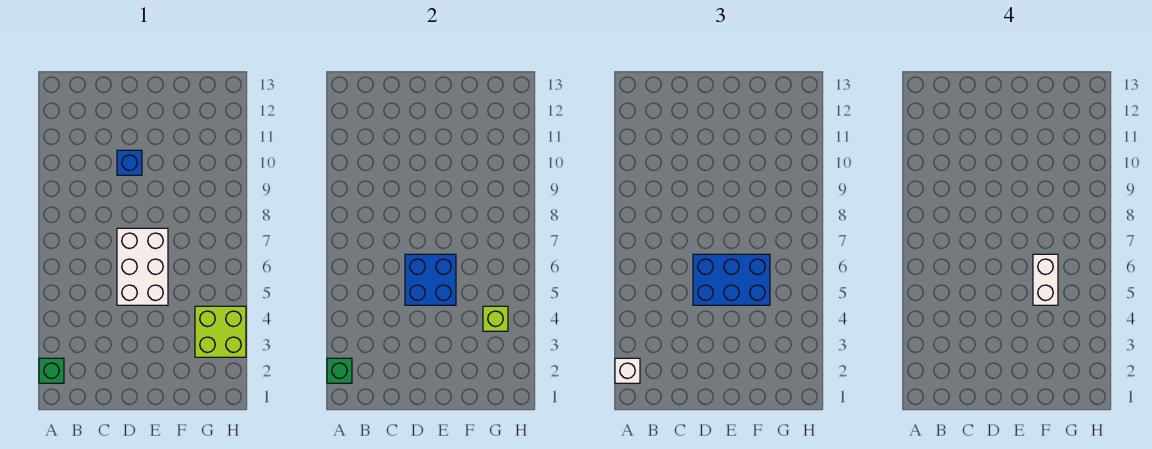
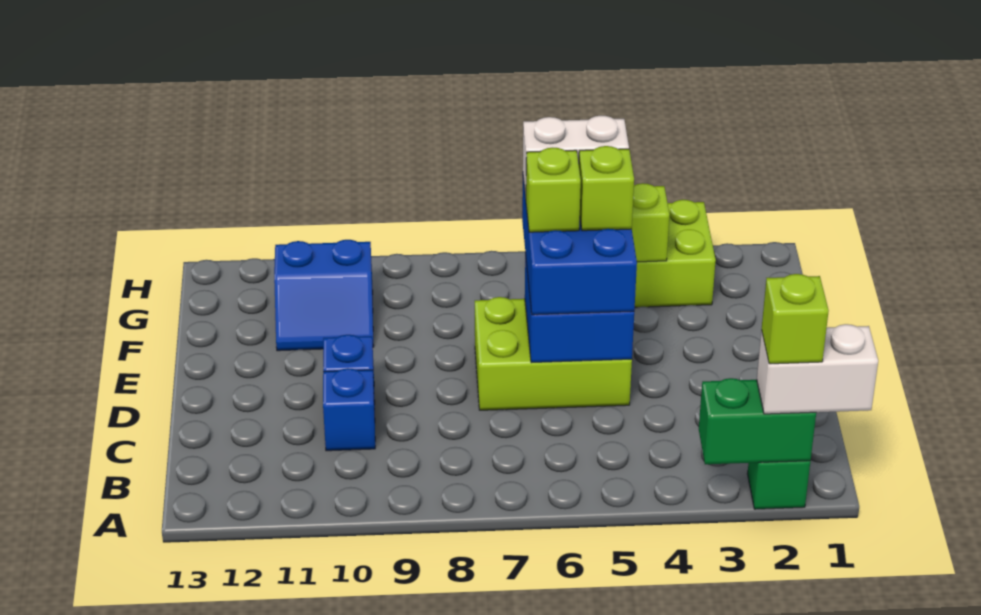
green brick A2 level 2 -> green brick A2:A3 level 2
white brick A2 level 3 -> white brick A1:A2 level 3
none -> lime brick A2 level 4
none -> blue brick C10 level 1
white brick D5:E7 level 1 -> lime brick D5:E7 level 1
none -> lime brick E5 level 4
none -> lime brick E6 level 4
none -> blue slope F10:G11 level 1 top G

